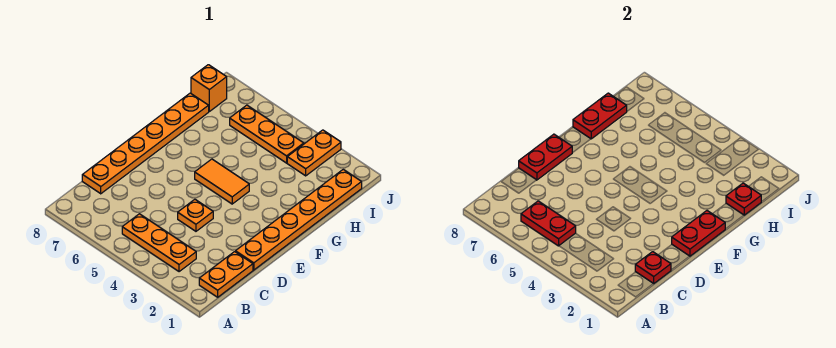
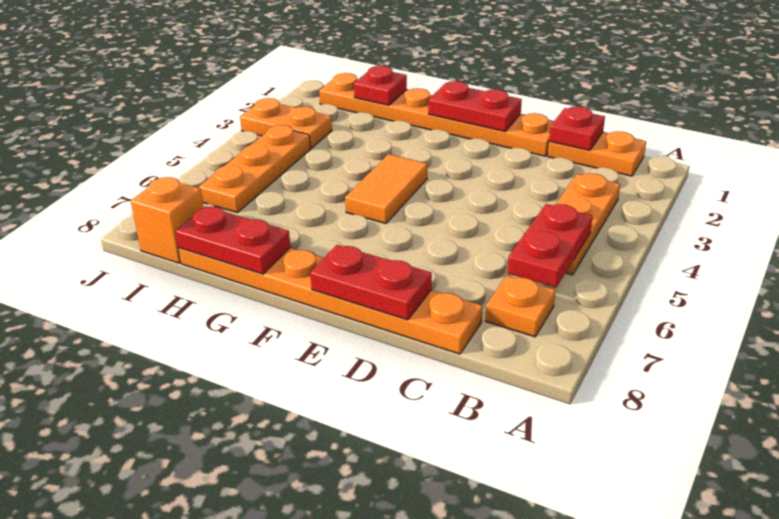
orange plate D4 level 1 -> orange plate B7 level 1

